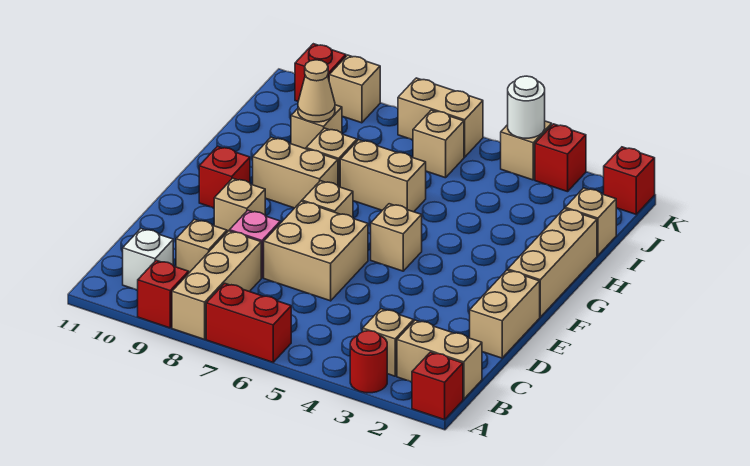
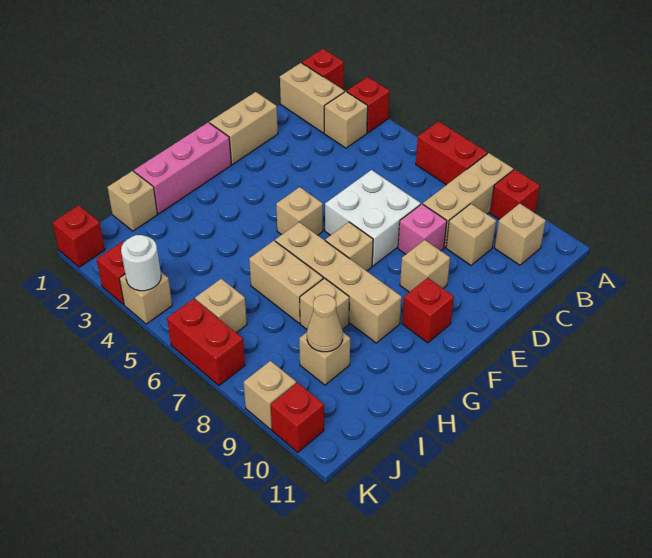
red round brick A3 level 1 -> red brick A3 level 1
white brick B10 level 1 -> tan brick B10 level 1
tan brick D6:E7 level 1 -> white brick D6:E7 level 1
tan brick F1:H1 level 1 -> pink brick F1:H1 level 1
tan brick G8:G9 level 1 -> tan brick G6:G9 level 1
tan brick K6:K7 level 1 -> red brick K6:K7 level 1

